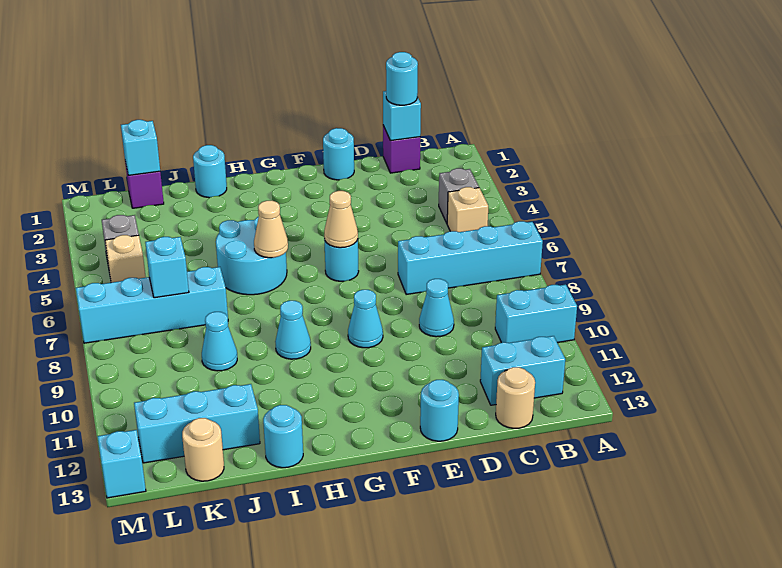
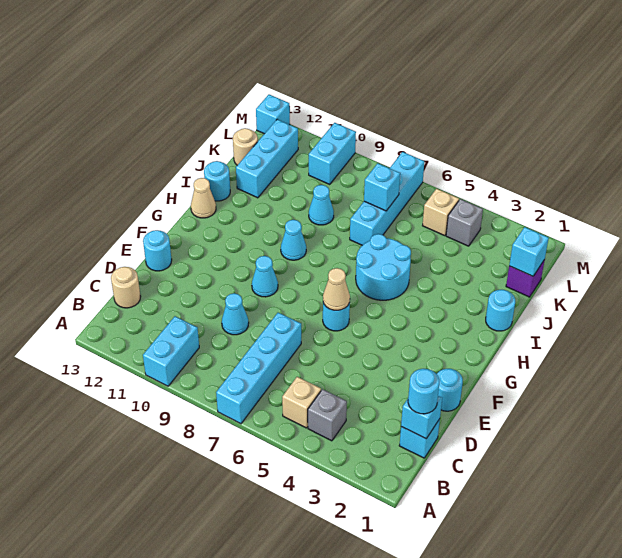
cyan brick B12:C12 level 1 -> cyan brick L10:M10 level 1
purple brick C1 level 1 -> cyan brick C1 level 1
tan cone H6 level 2 -> tan cone H13 level 1

